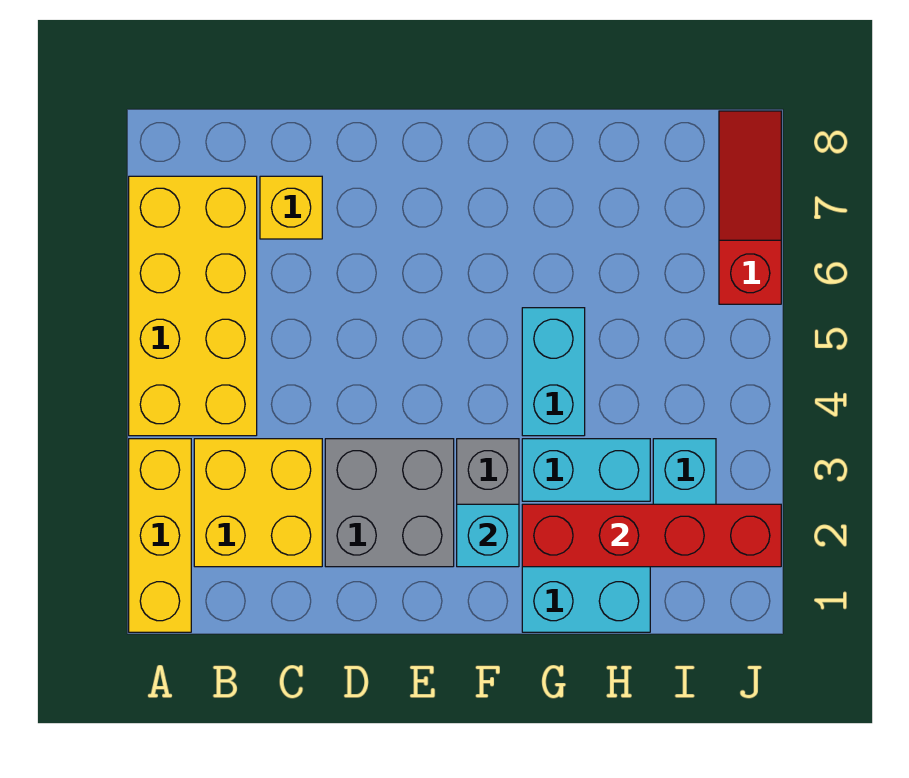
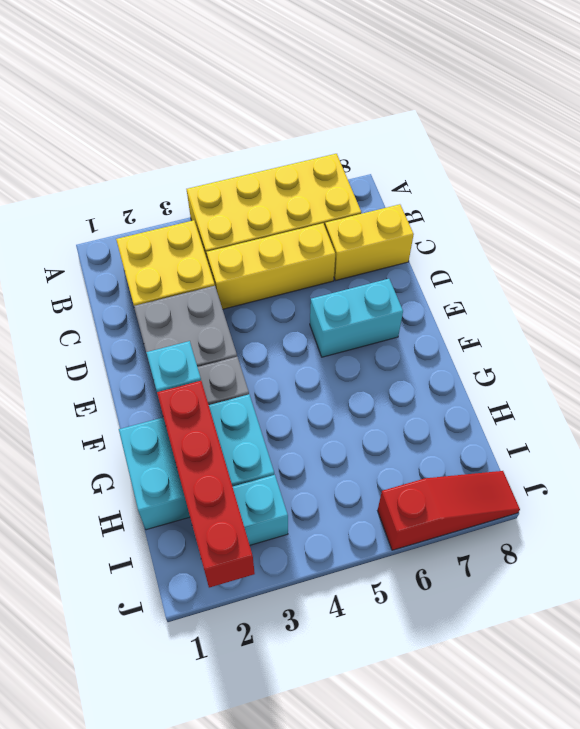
yellow brick A1:A3 level 1 -> yellow brick C4:C6 level 1
yellow brick C7 level 1 -> yellow brick C7:C8 level 1
cyan brick G4:G5 level 1 -> cyan brick E6:E7 level 1

